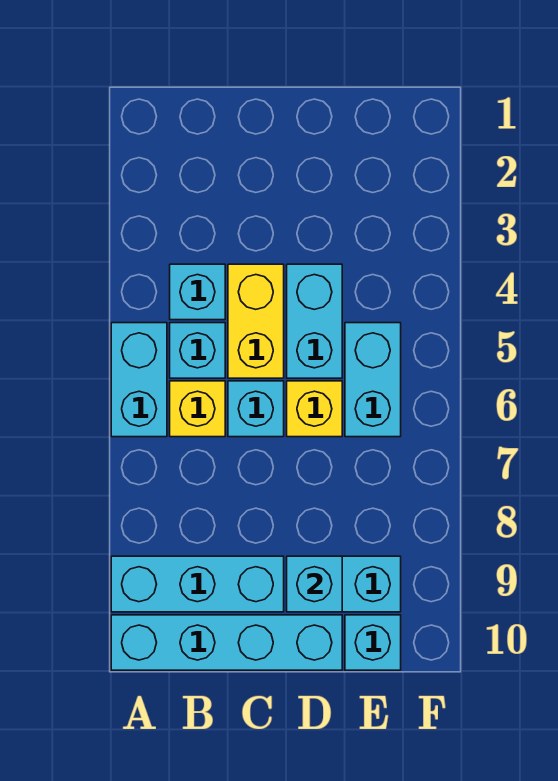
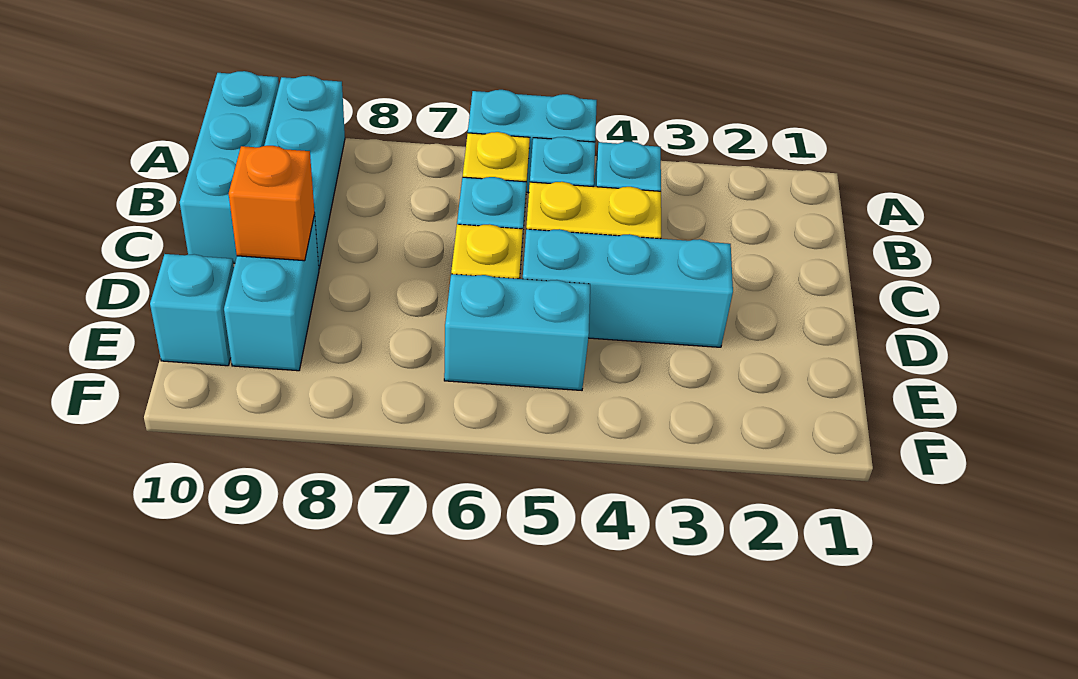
cyan brick A10:D10 level 1 -> cyan brick A10:C10 level 1
cyan brick D4:D5 level 1 -> cyan brick D3:D5 level 1
cyan brick D9 level 2 -> orange brick D9 level 2

